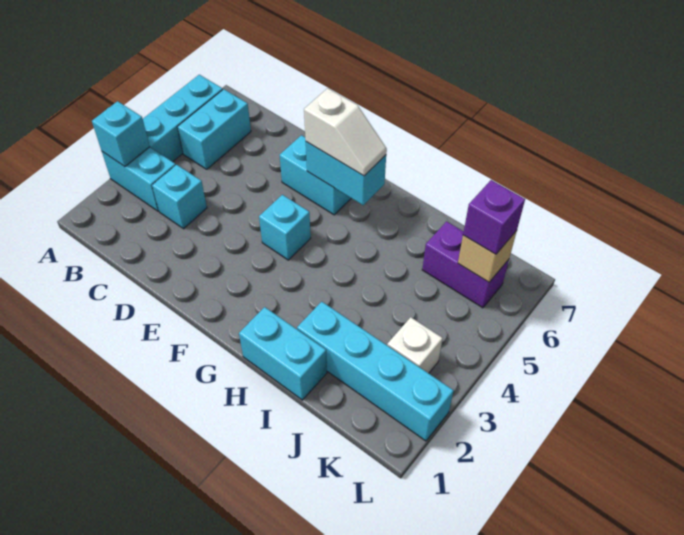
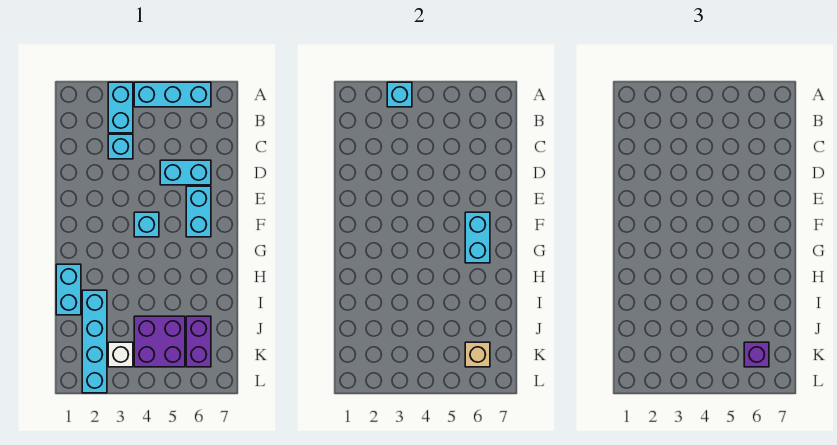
cyan brick B5:B6 level 1 -> cyan brick D5:D6 level 1
white slope F6:G6 level 3 top F -> none
none -> purple brick J4:K5 level 1

